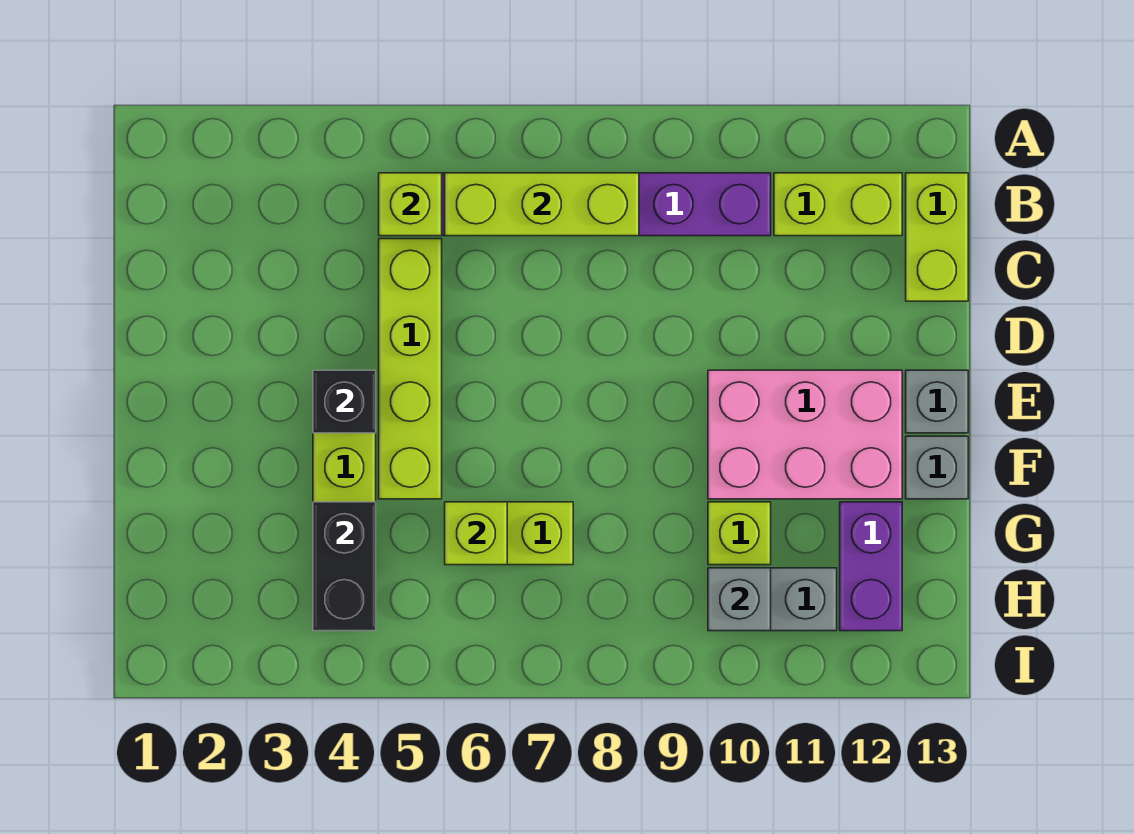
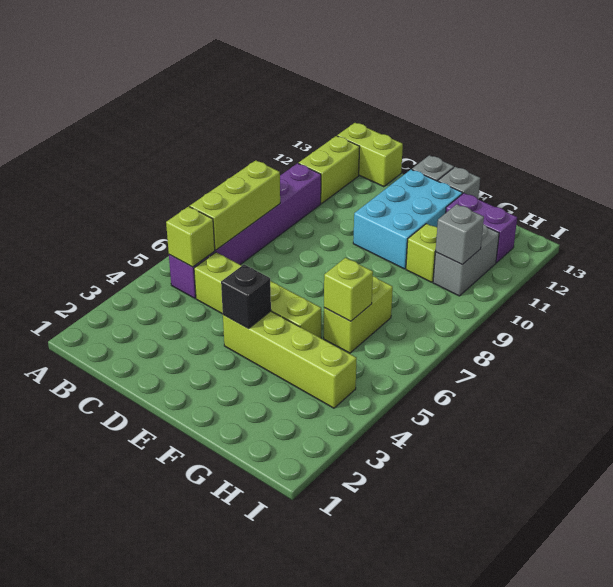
pink brick E10:F12 level 1 -> cyan brick E10:F12 level 1
black brick G4:H4 level 2 -> none

